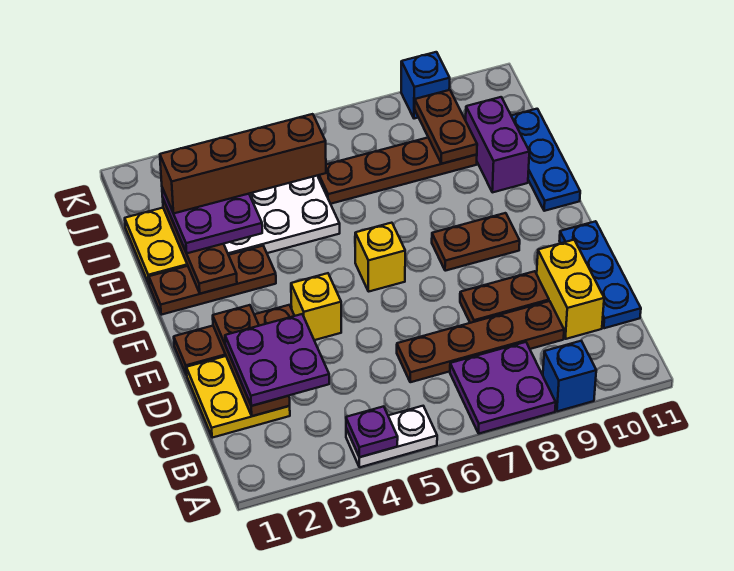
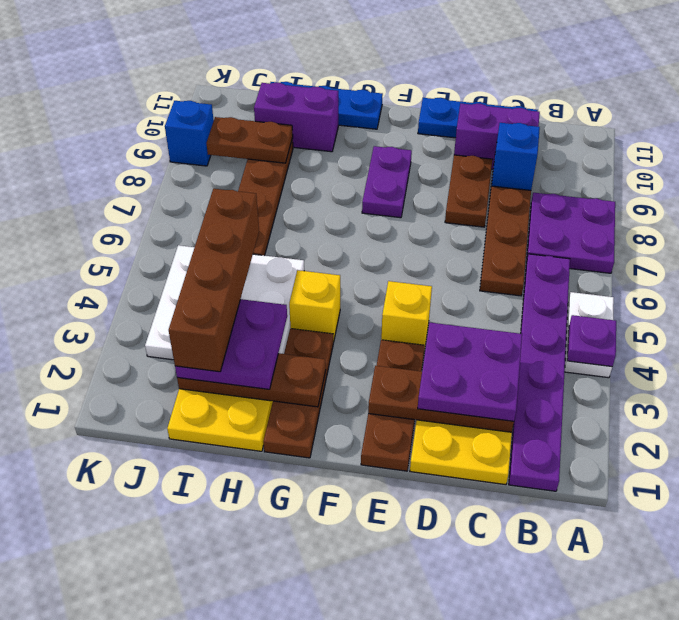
blue brick A9 level 1 -> blue brick C9 level 2
none -> purple plate B1:B6 level 1
yellow brick C10:D10 level 1 -> purple brick C10:D10 level 1
yellow brick F6 level 1 -> yellow brick G4 level 1
brown plate F8:F9 level 1 -> purple plate F8:F9 level 1

